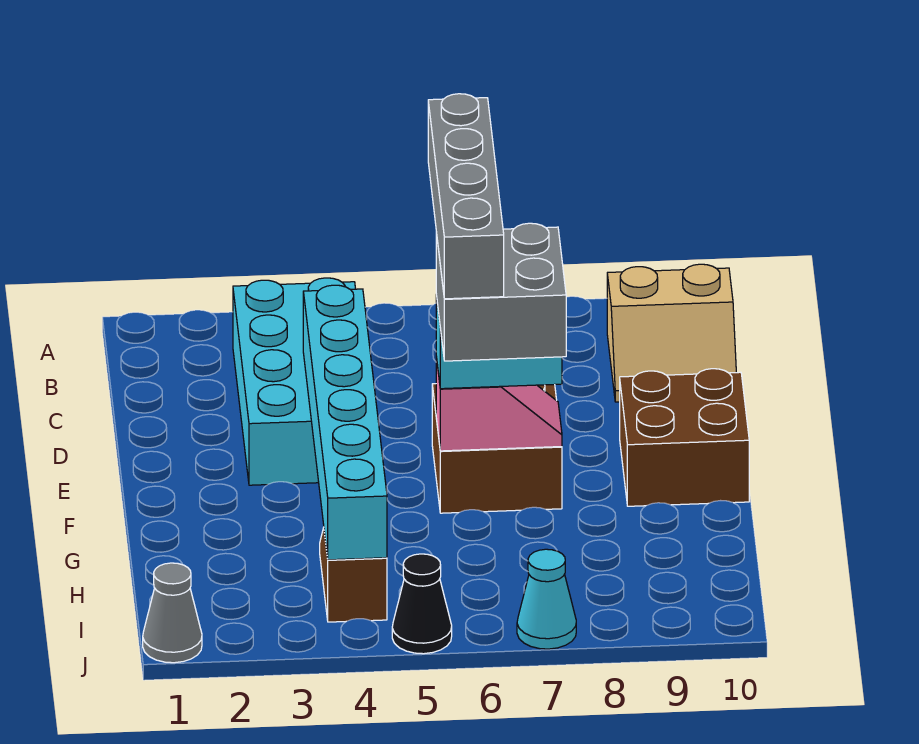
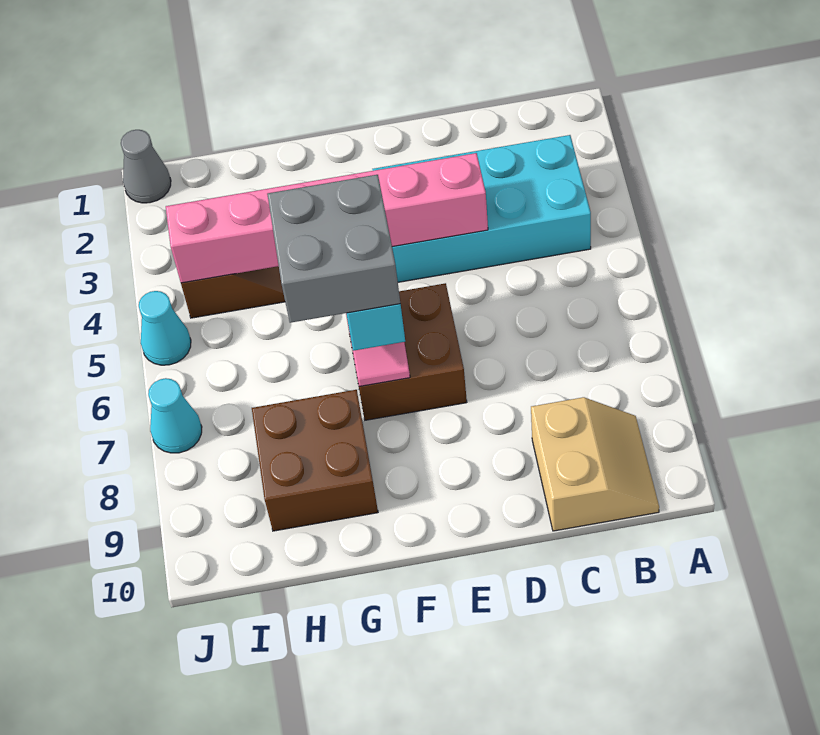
tan slope B9:C10 level 1 top B -> tan slope B9:C10 level 1 top C
cyan brick D4:I4 level 2 -> pink brick D4:I4 level 2
grey brick D6:G6 level 5 -> none
brown brick E9:F10 level 1 -> brown brick G8:H9 level 1
black cone J5 level 1 -> cyan cone J5 level 1

